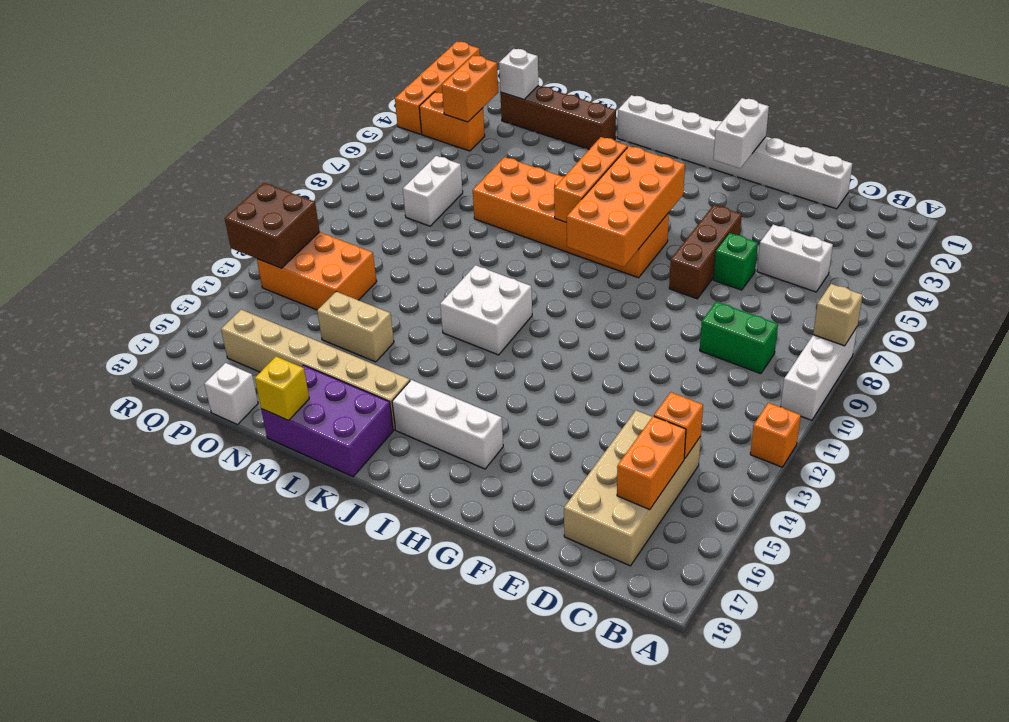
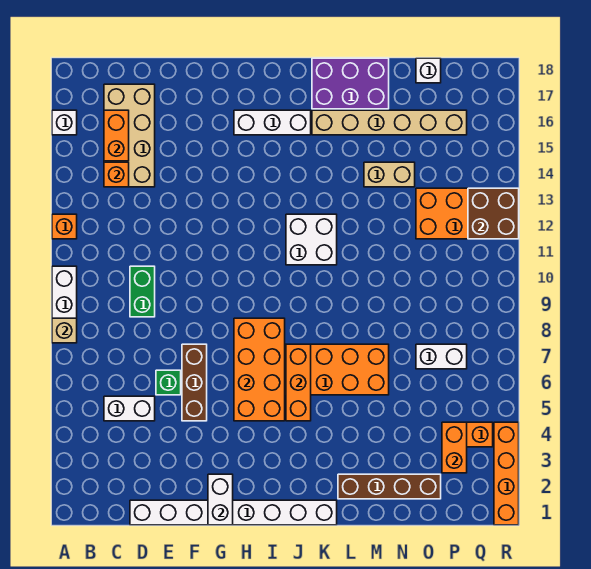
green brick C9:D9 level 1 -> green brick D9:D10 level 1
yellow brick M18 level 2 -> none
white brick O2 level 2 -> white brick A16 level 1
white brick O7:O8 level 1 -> white brick O7:P7 level 1

